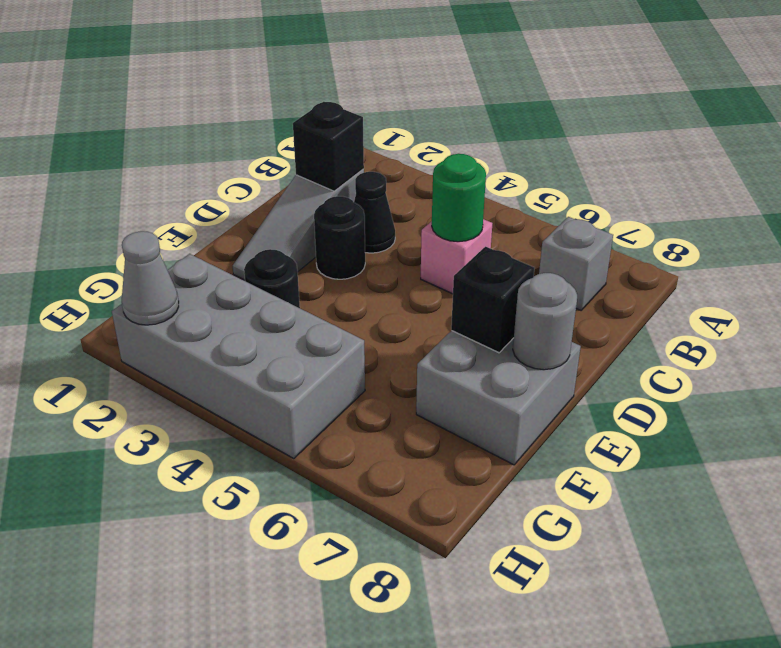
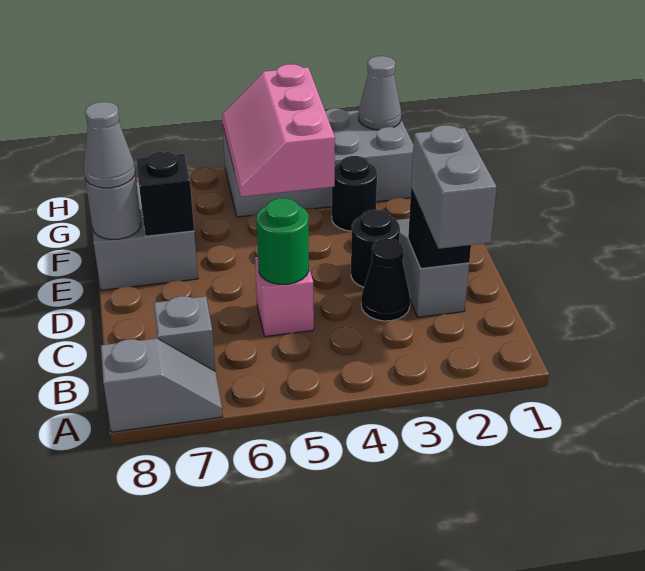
none -> grey slope A7:A8 level 1 top 8
none -> grey brick B2:C2 level 3
none -> grey cone E8 level 3
none -> pink slope F4:H5 level 2 top 4

